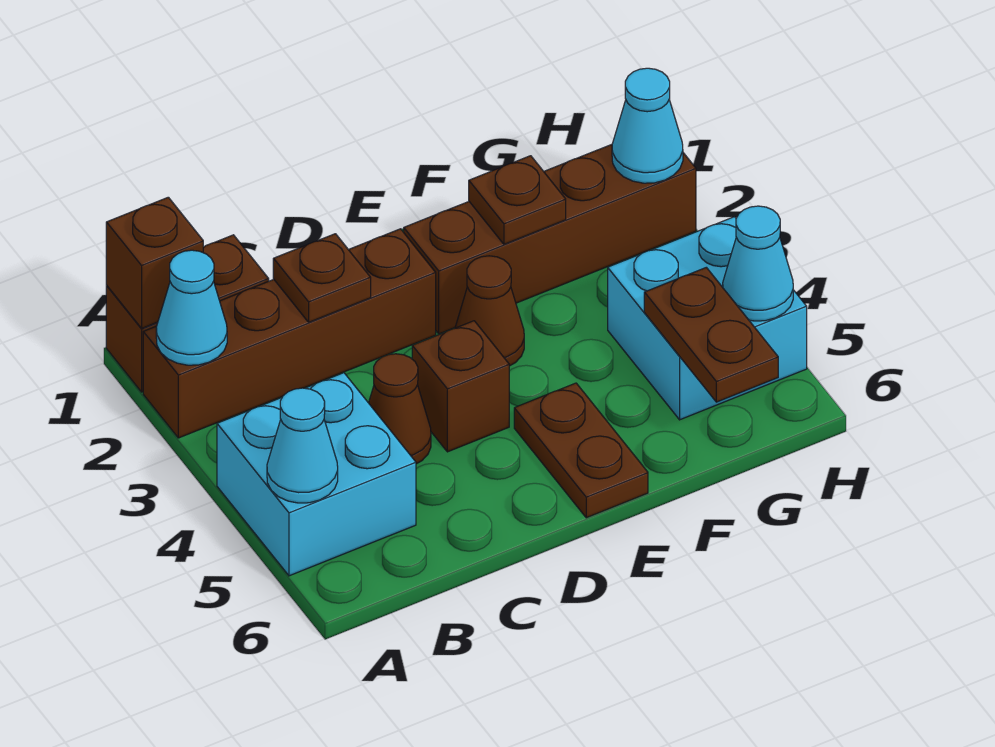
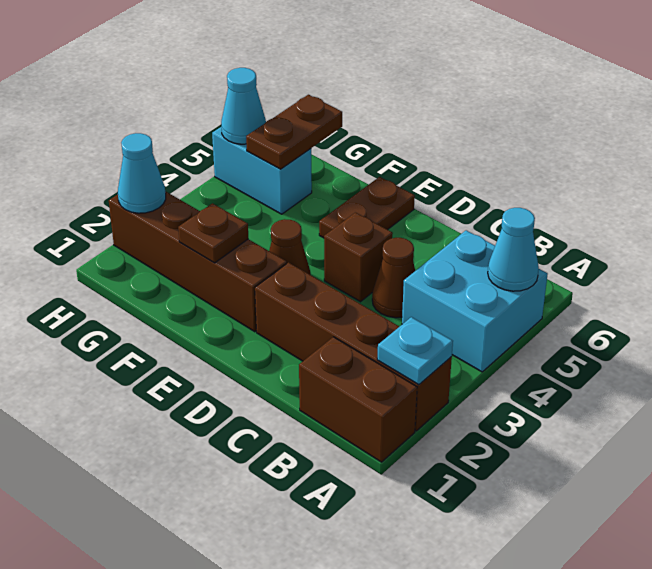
brown brick A1 level 2 -> none
cyan cone A2 level 2 -> cyan plate A2 level 2
brown plate C2 level 2 -> none
cyan brick G4:H5 level 1 -> cyan brick G5:H5 level 1

